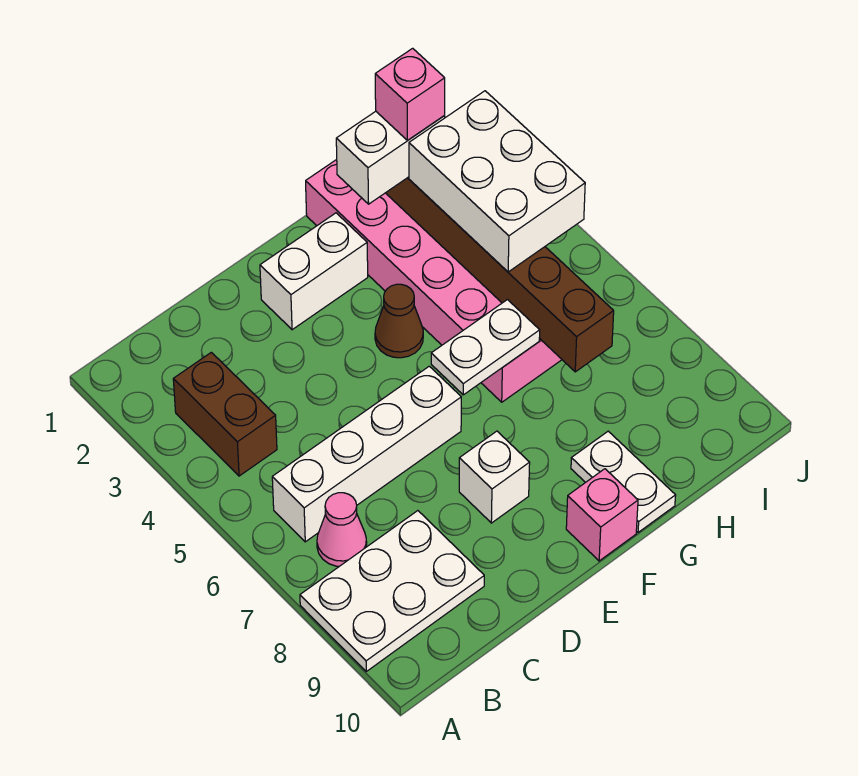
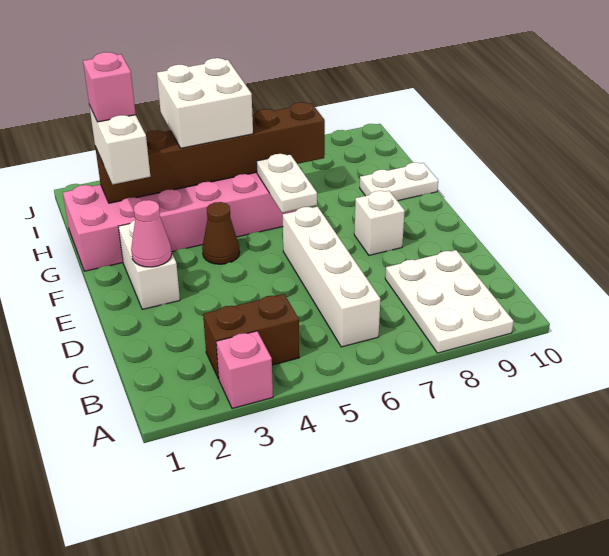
pink cone B7 level 1 -> pink cone E2 level 2
pink brick F10 level 1 -> pink brick A3 level 1
white brick H3:I5 level 3 -> white brick H4:I5 level 3

